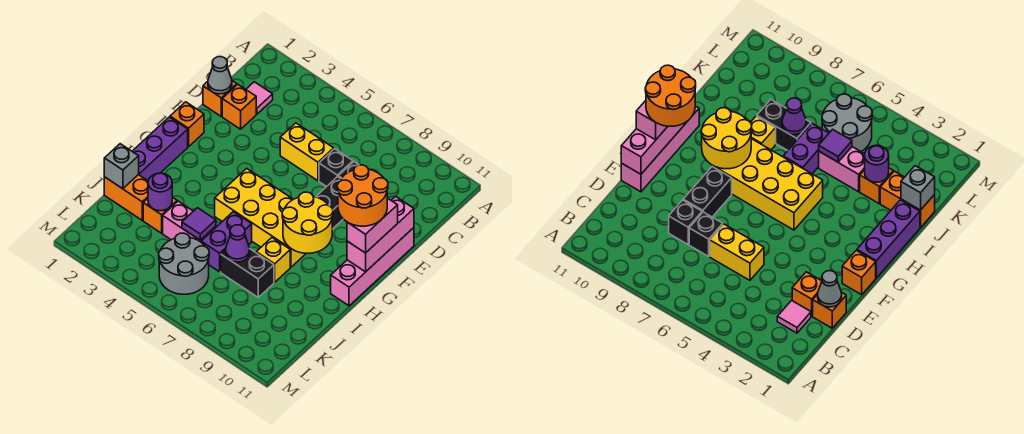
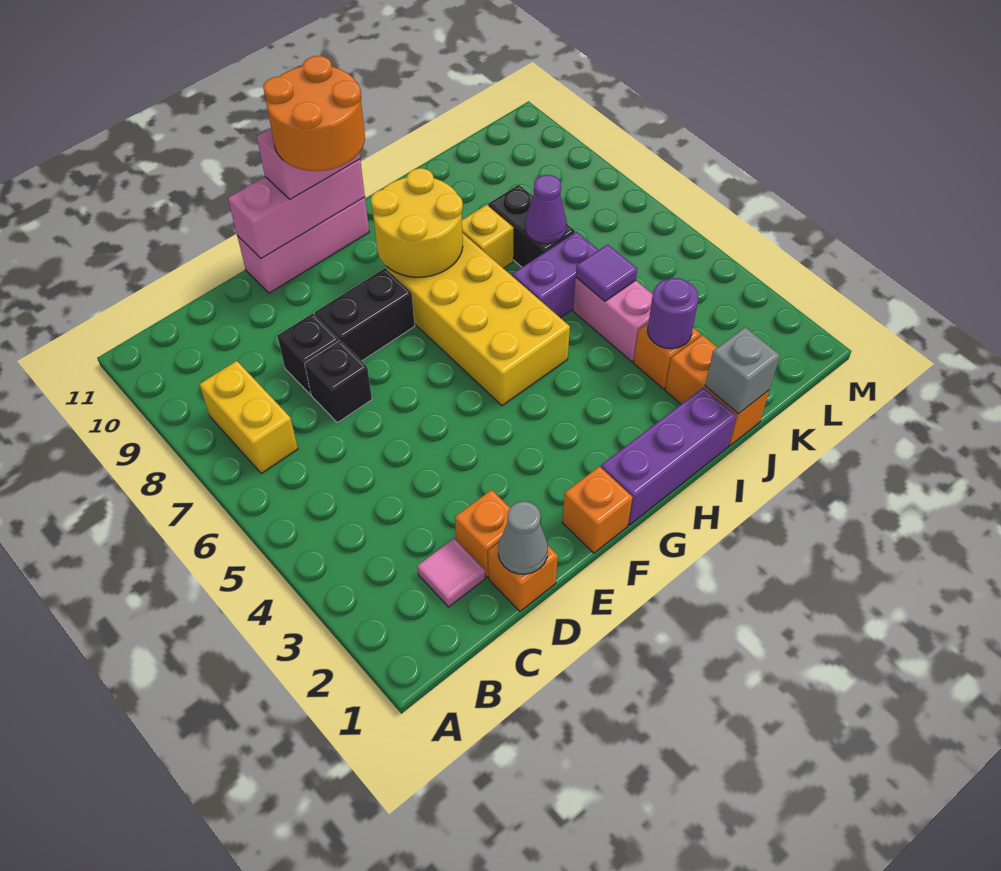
yellow brick D5:D6 level 1 -> yellow brick B7:B8 level 1
pink brick E11:H11 level 1 -> pink brick E11:G11 level 1
grey round brick K5:L6 level 1 -> none

